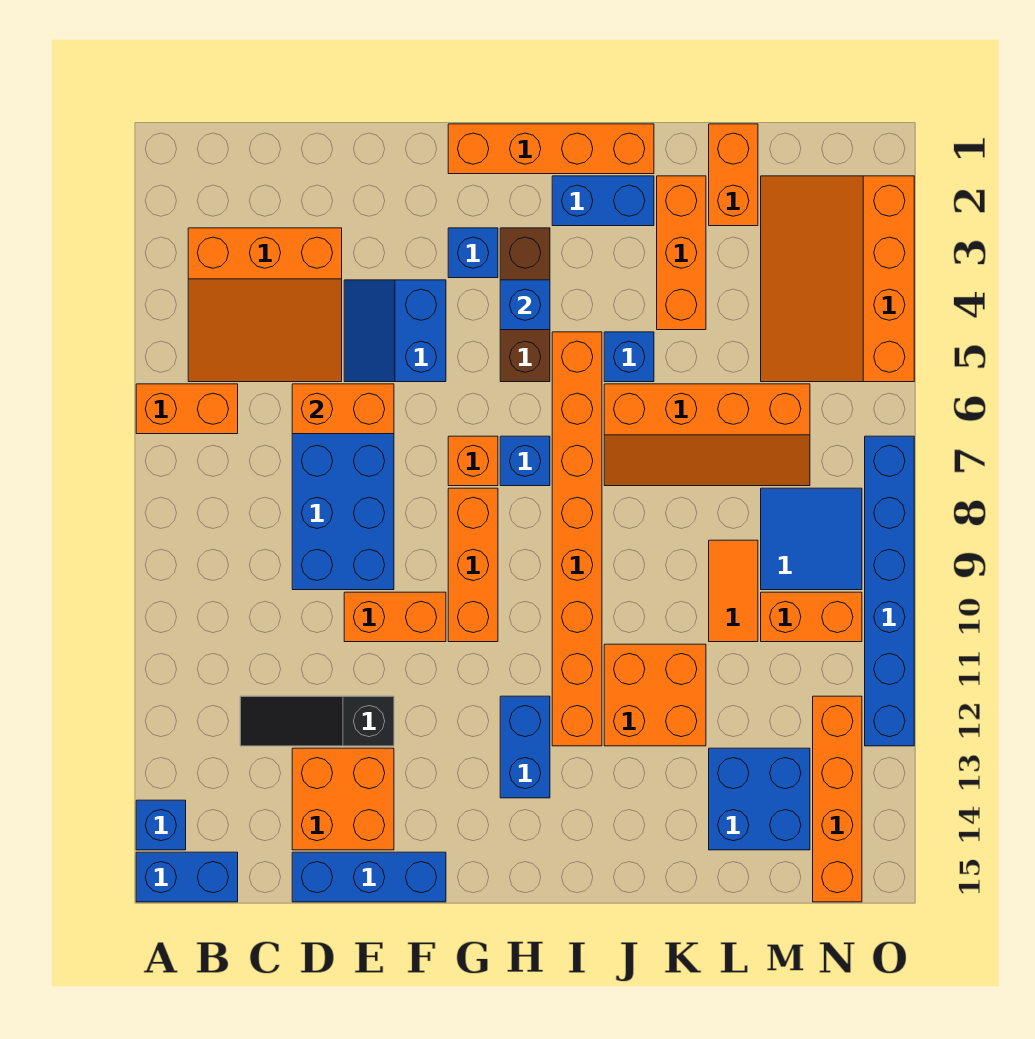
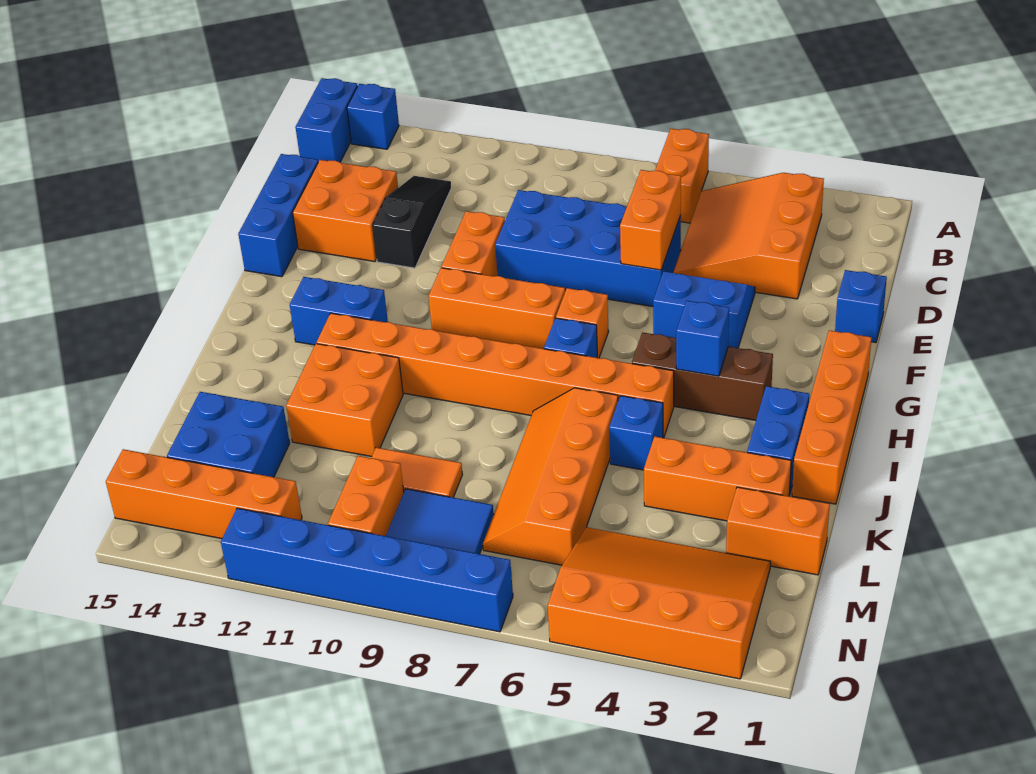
blue brick G3 level 1 -> blue brick E1 level 1

